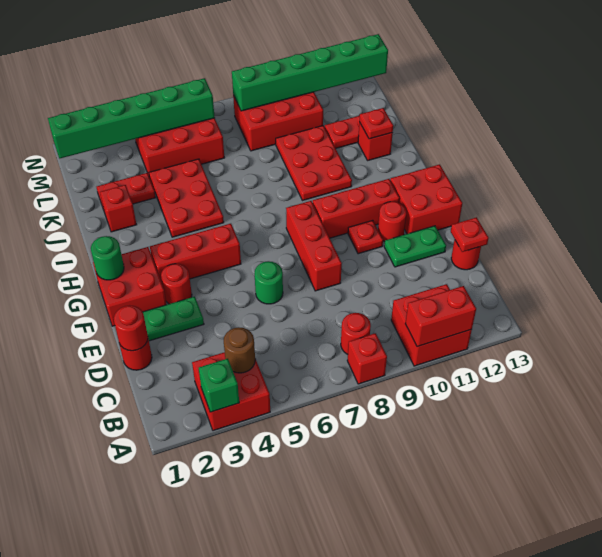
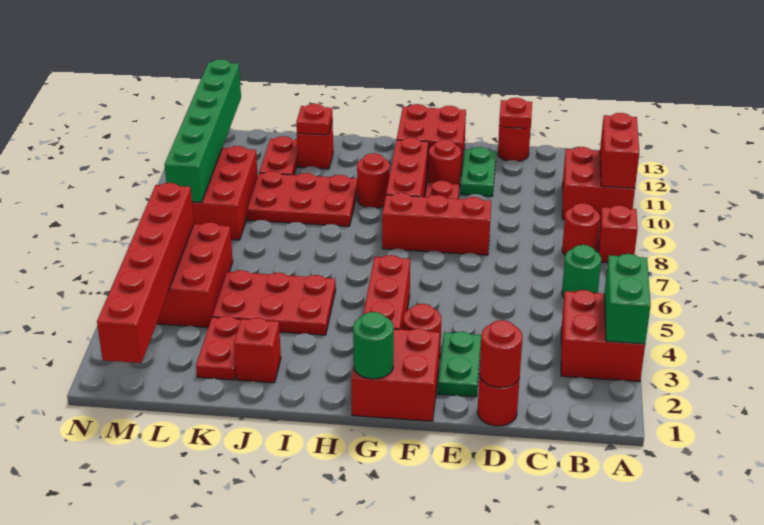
green brick A3 level 2 -> green brick A3:A4 level 2
brown round brick B4 level 2 -> none
green round brick E6 level 1 -> green round brick B6 level 1
none -> red round brick H10 level 1
green brick M1:M6 level 2 -> red brick M1:M6 level 2

